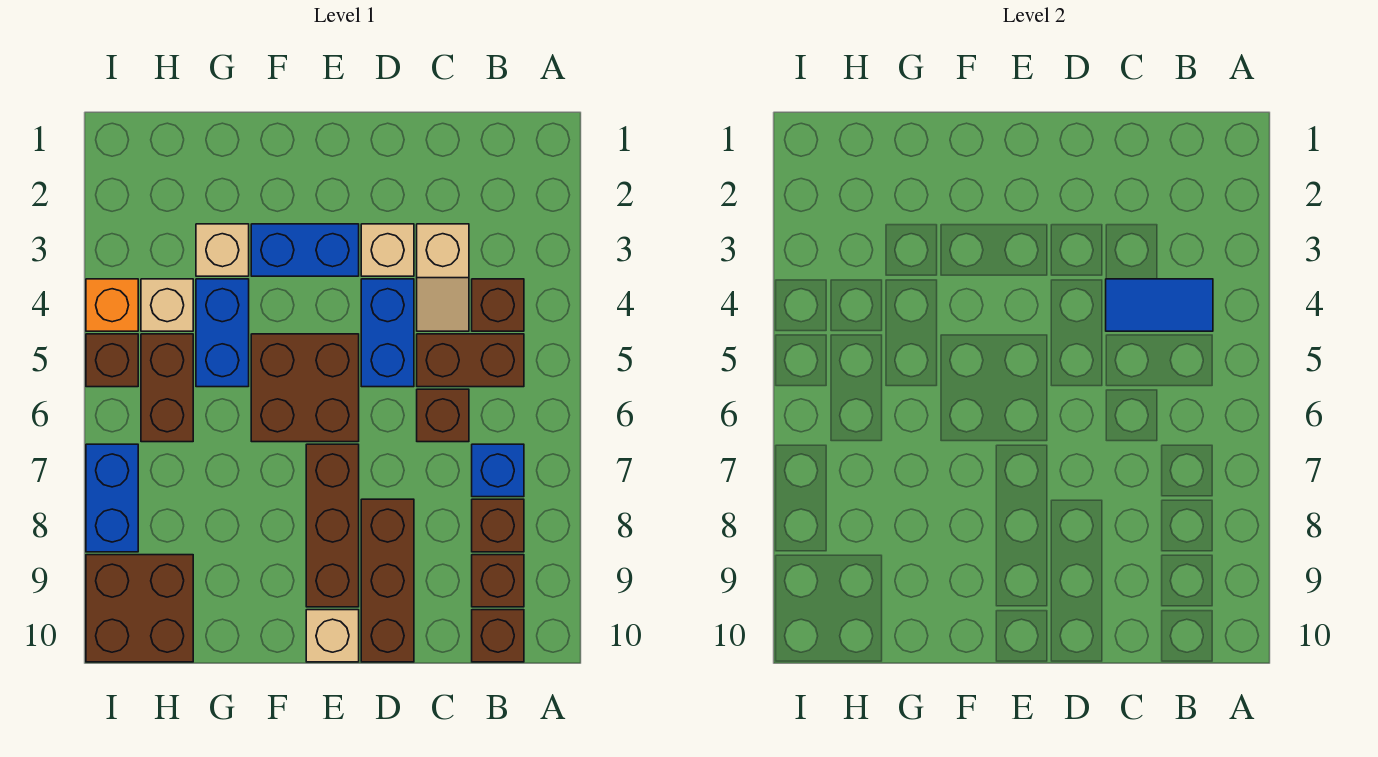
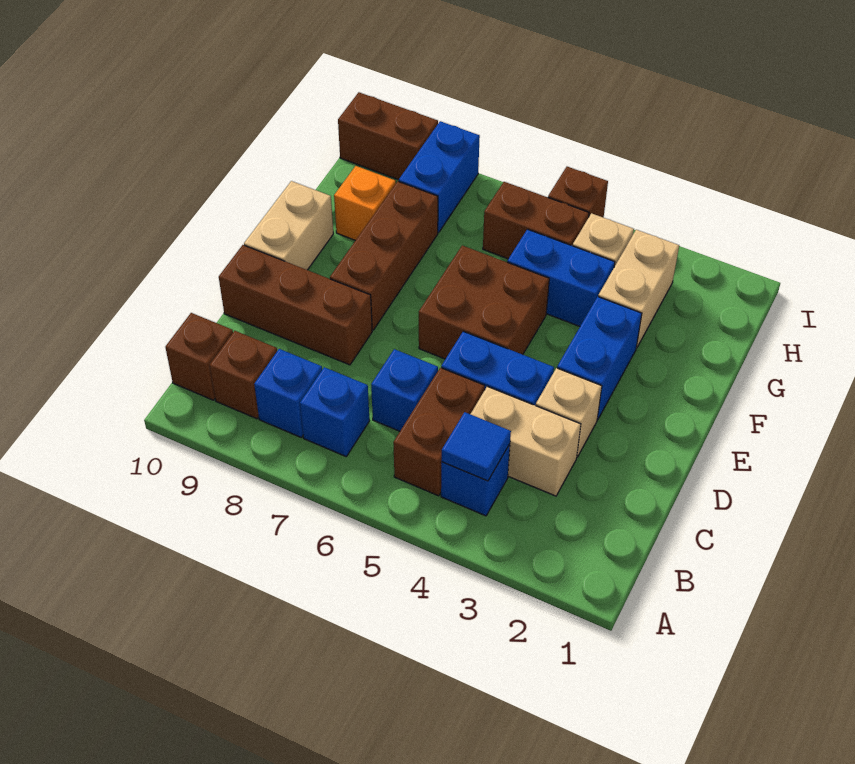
brown brick B4 level 1 -> blue brick B4 level 1
blue tile B4:C4 level 2 -> blue tile B4 level 2
brown brick B8 level 1 -> blue brick B8 level 1
tan slope C3:C4 level 1 top 3 -> tan brick C3:C4 level 1
brown brick C6 level 1 -> blue brick C6 level 1
brown brick E7:E9 level 1 -> brown brick E8:G8 level 1
tan brick E10 level 1 -> tan brick E10:F10 level 1
tan brick G3 level 1 -> tan brick G3:H3 level 1
brown brick H9:I10 level 1 -> brown brick I9:I10 level 1
orange brick I4 level 1 -> orange brick G9 level 1
blue brick I7:I8 level 1 -> blue brick H8:I8 level 1

